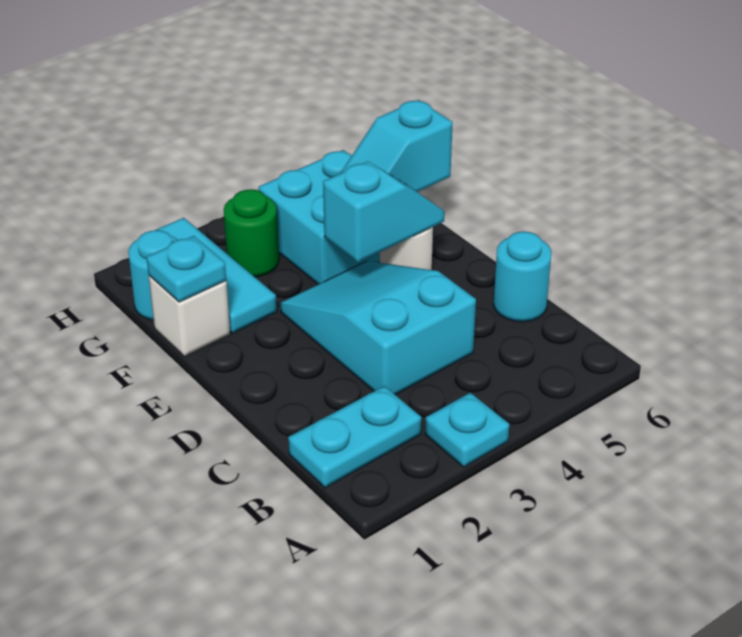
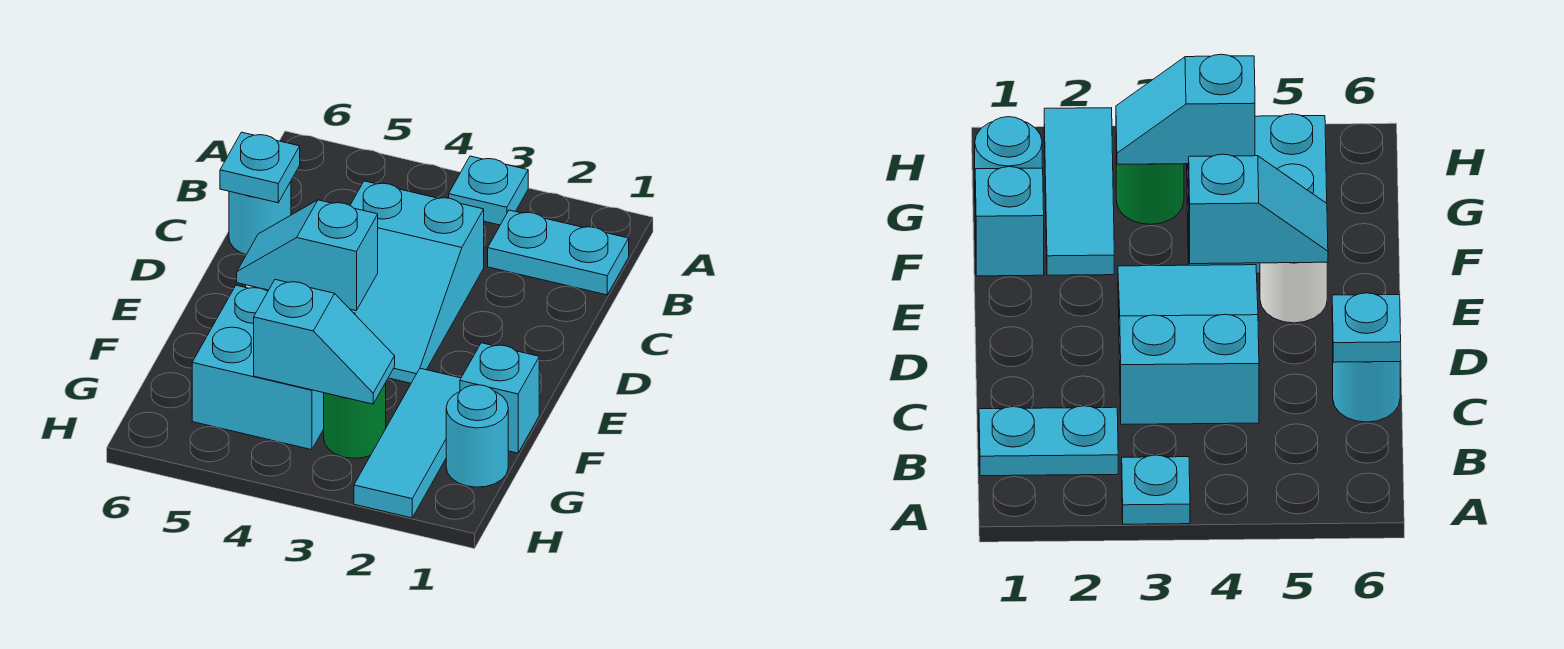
white brick F1 level 1 -> cyan brick F1 level 1
cyan plate F1 level 2 -> cyan plate C6 level 2
cyan slope F5:F6 level 2 top 6 -> cyan slope G3:G4 level 2 top 4

